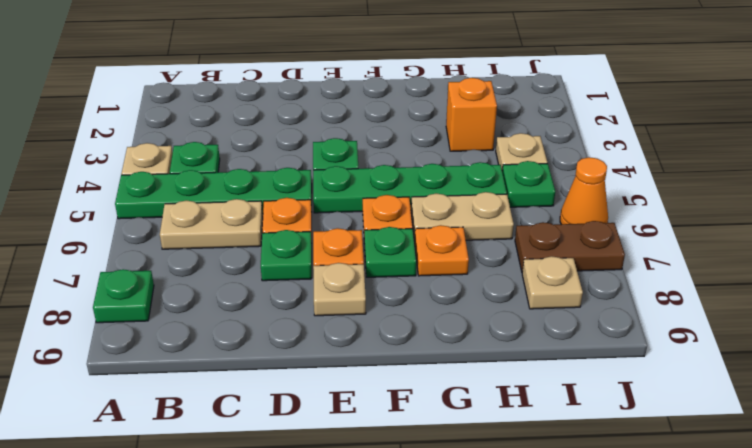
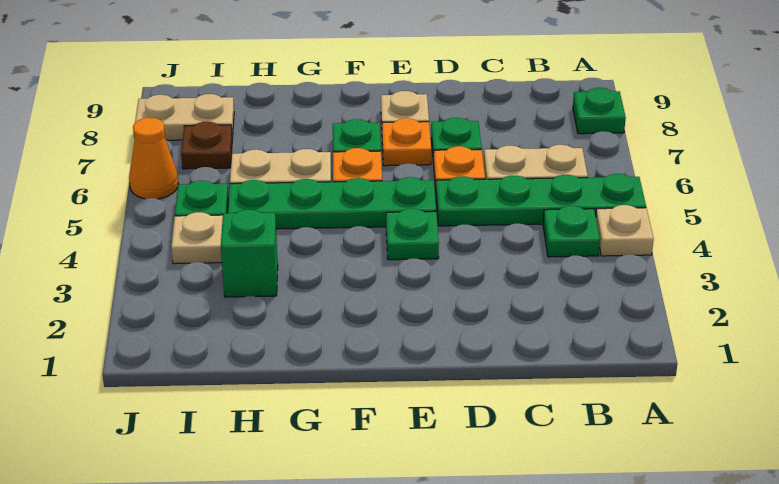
orange plate G7 level 1 -> none
orange brick H3 level 1 -> green brick H3 level 1
brown plate I7:J7 level 1 -> brown plate I7 level 1
tan plate I8 level 1 -> tan plate I8:J8 level 1

